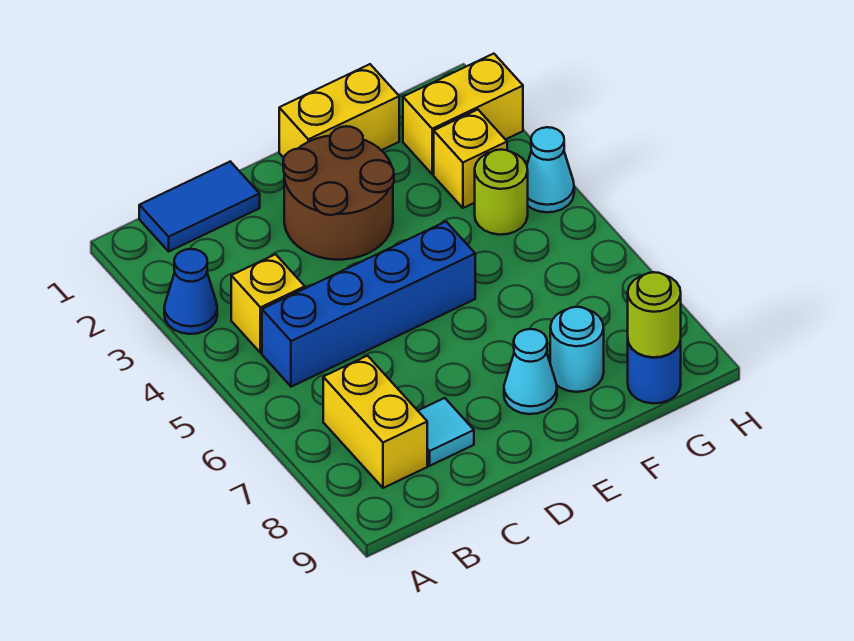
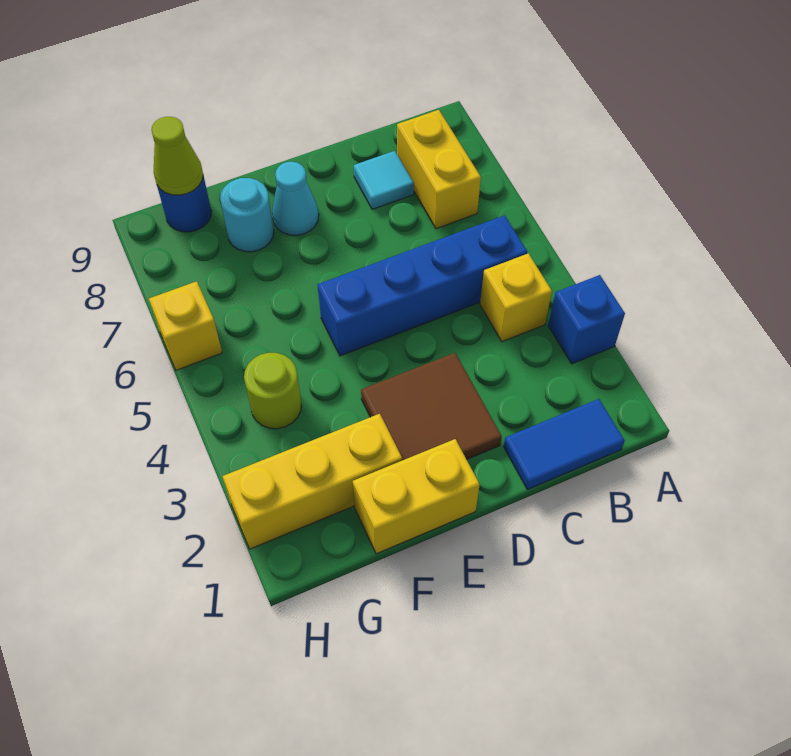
blue cone A3 level 1 -> blue brick A3 level 1
brown round brick D2:E3 level 1 -> brown tile D2:E3 level 1
yellow brick G2:H2 level 1 -> yellow brick F2:H2 level 1
yellow brick G3 level 1 -> yellow brick H6 level 1
lime round brick G9 level 2 -> lime cone G9 level 2
cyan cone H4 level 1 -> none

